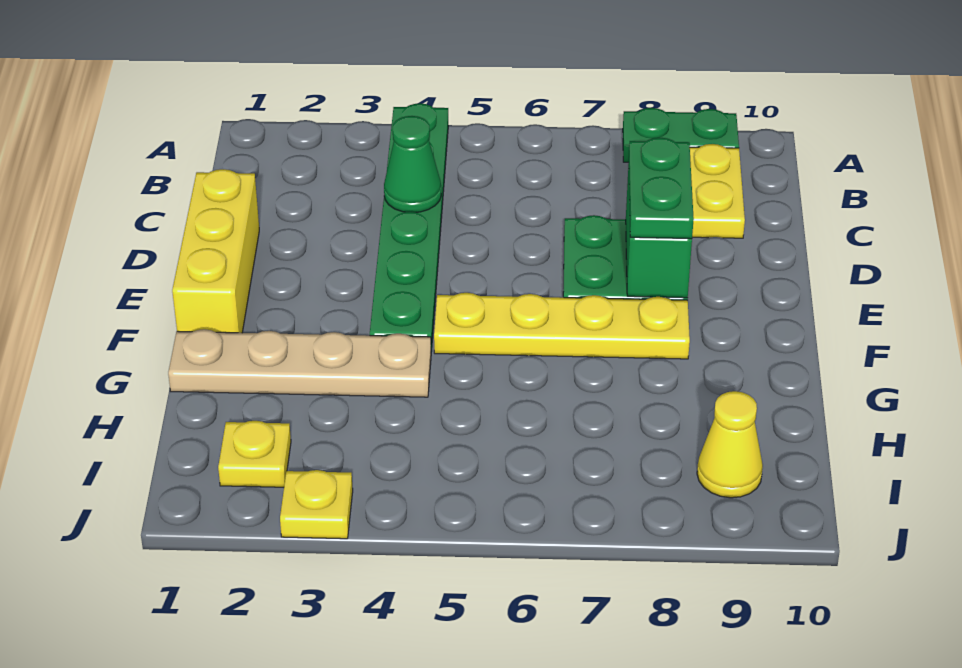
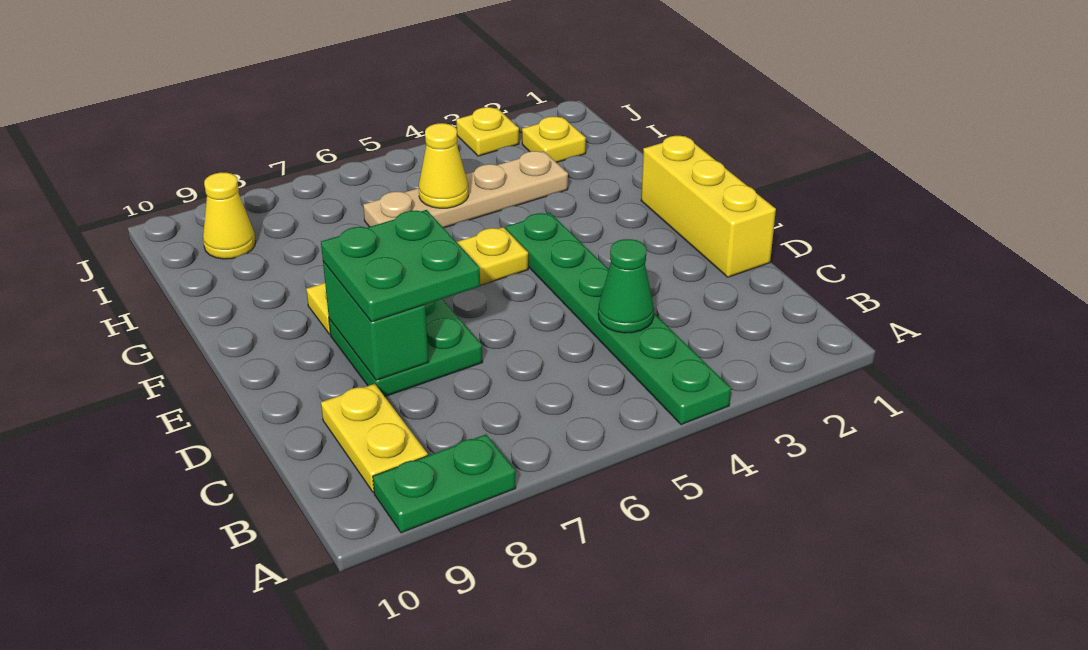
green plate D8:E8 level 3 -> green plate D7:E8 level 3
tan plate G1:G4 level 1 -> tan plate H3:H6 level 1
none -> yellow cone H5 level 2

